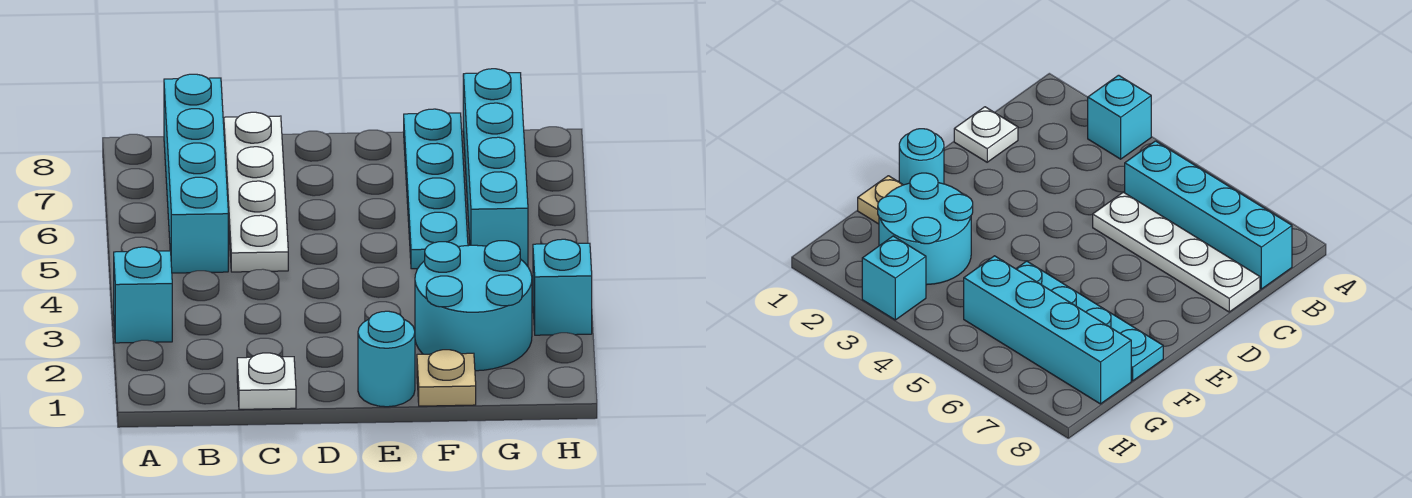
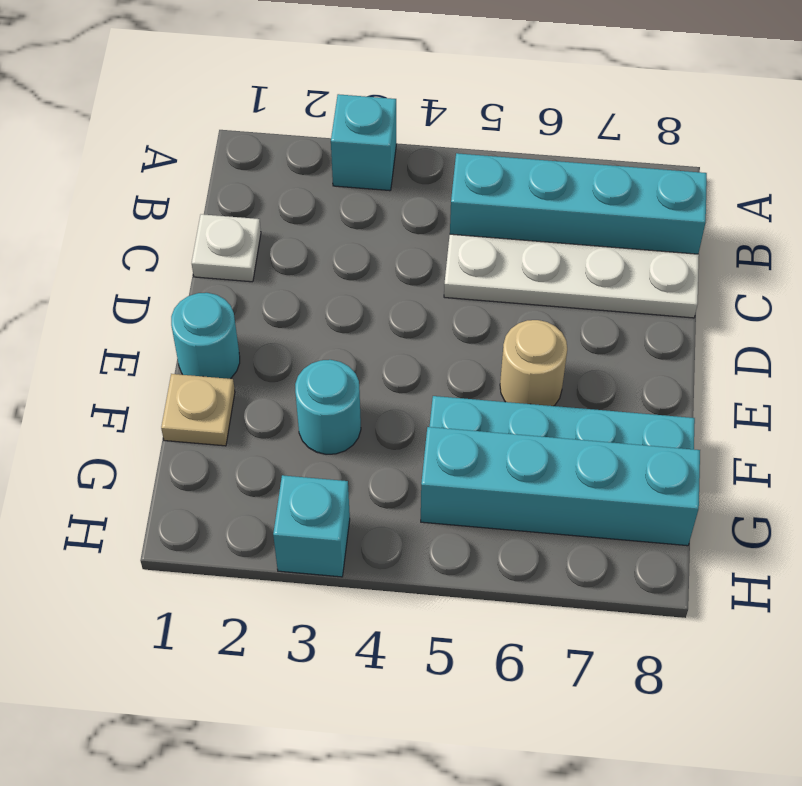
none -> tan round brick E6 level 1
cyan round brick F2:G3 level 1 -> cyan round brick F3 level 1

